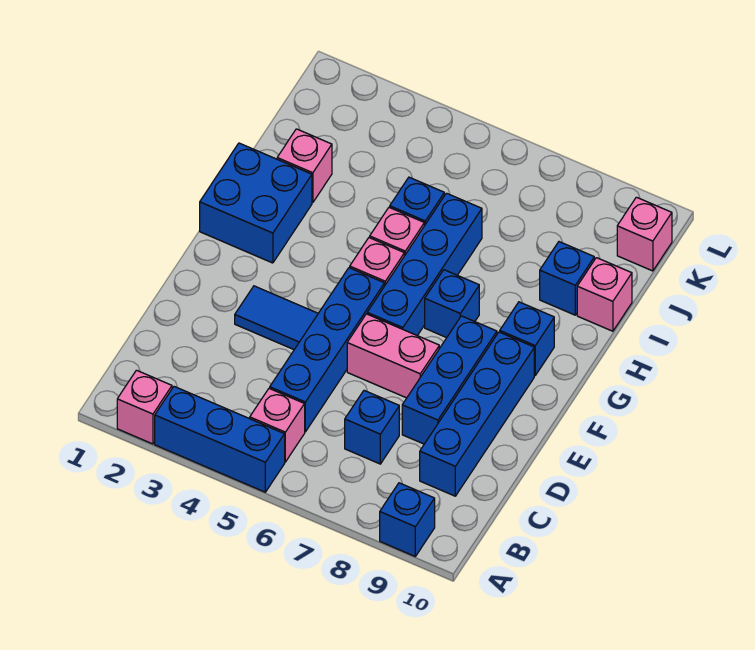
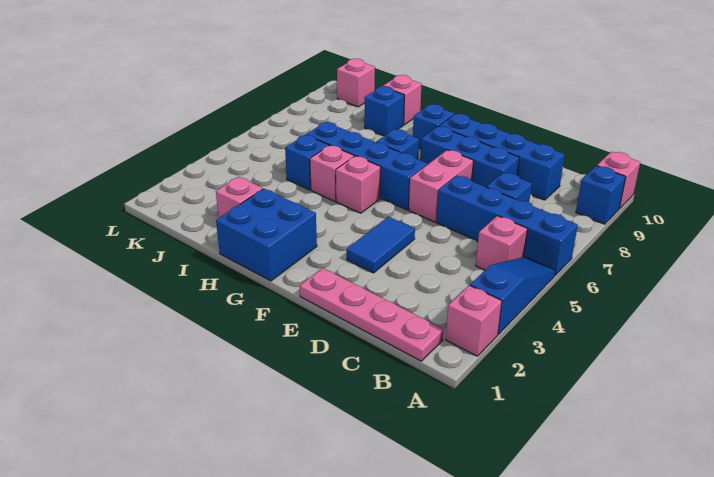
blue brick A3:A5 level 1 -> blue slope A3:A5 level 1 top 3
none -> pink brick A10 level 1
none -> pink plate B1:E1 level 1
blue brick C5:F5 level 1 -> blue brick A6:D6 level 1

